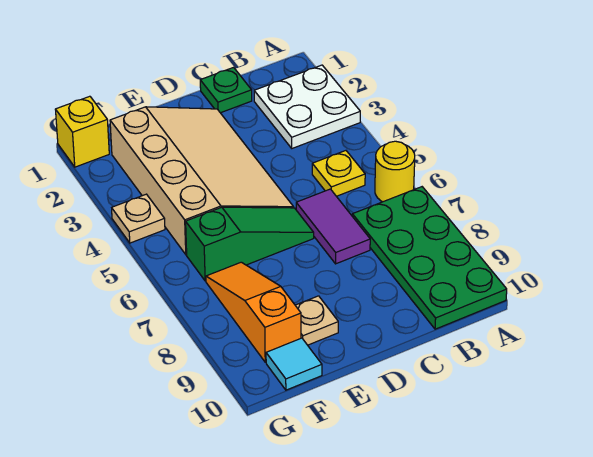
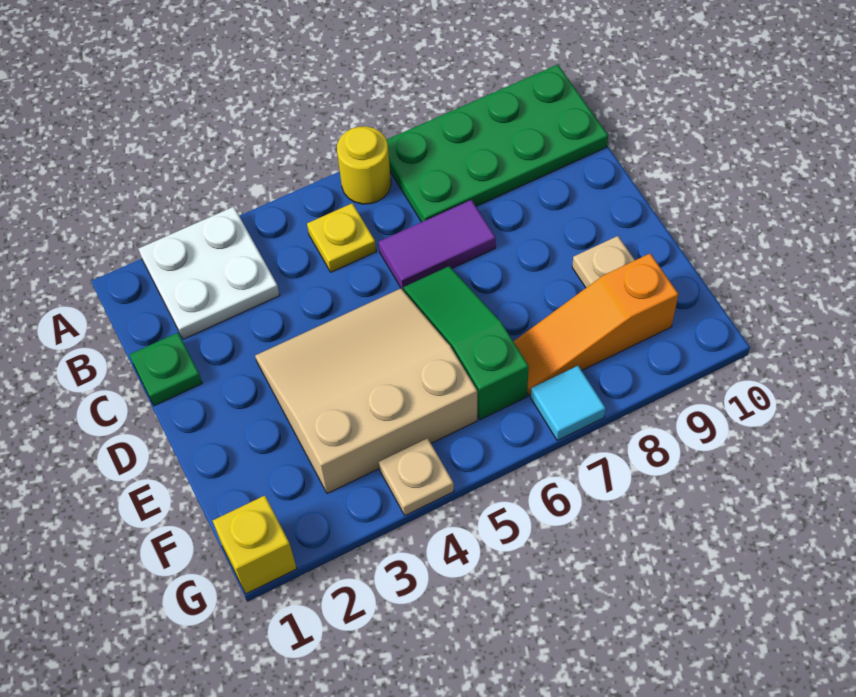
tan slope D2:F5 level 1 top F -> tan slope D3:F5 level 1 top F
cyan tile F10 level 1 -> cyan tile G7 level 1

